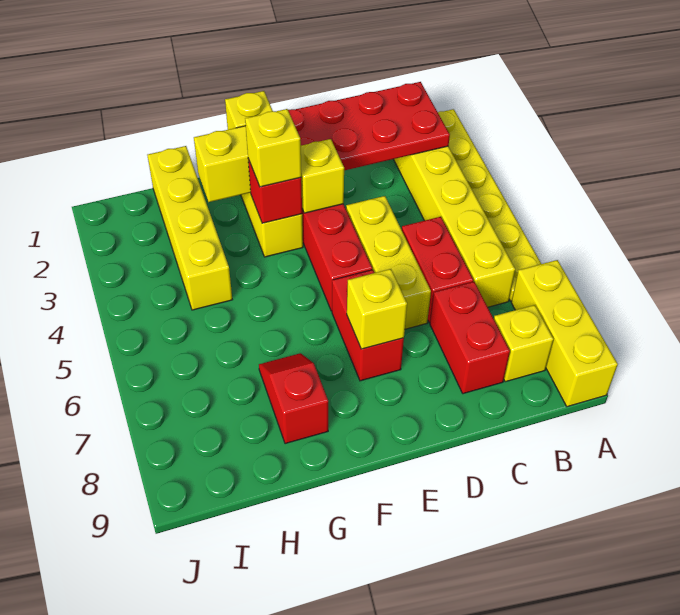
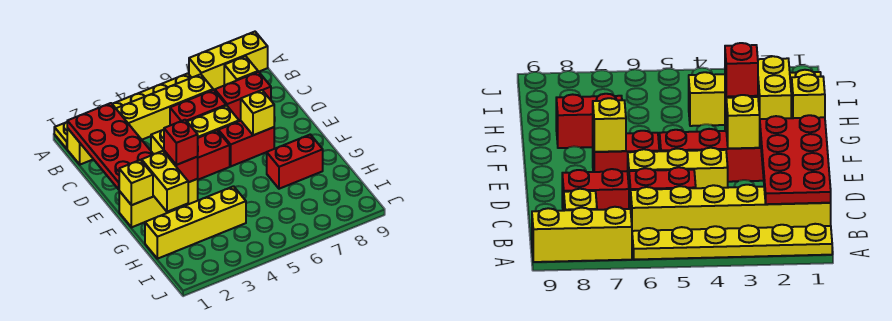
yellow brick F3 level 3 -> red brick F3 level 3
red slope G7:G8 level 1 top 8 -> red brick G7:G8 level 1

